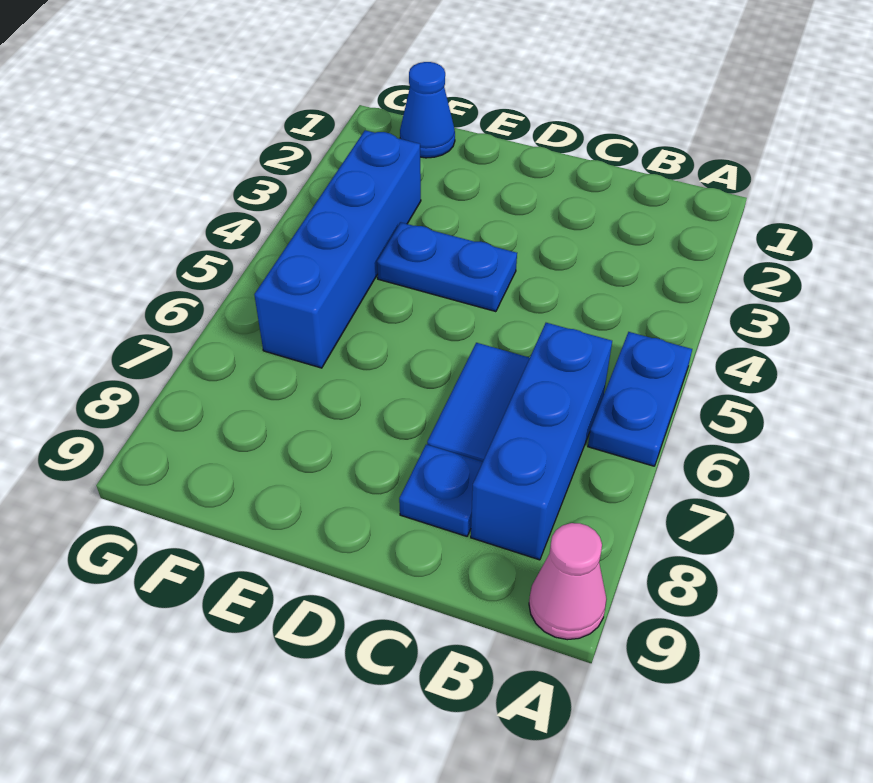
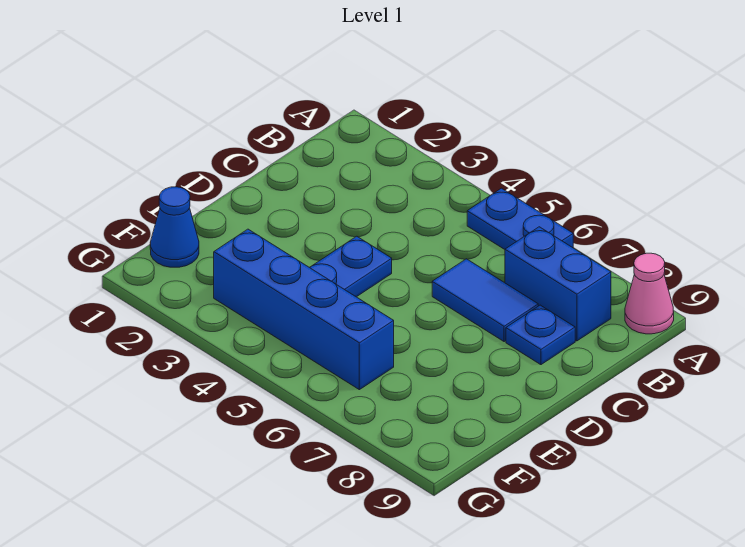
blue brick B6:B8 level 1 -> blue brick B7:B8 level 1

